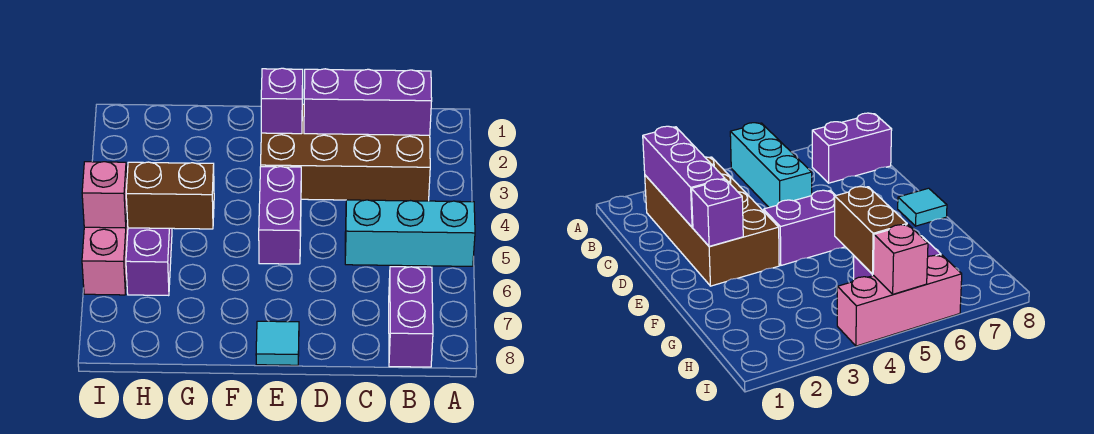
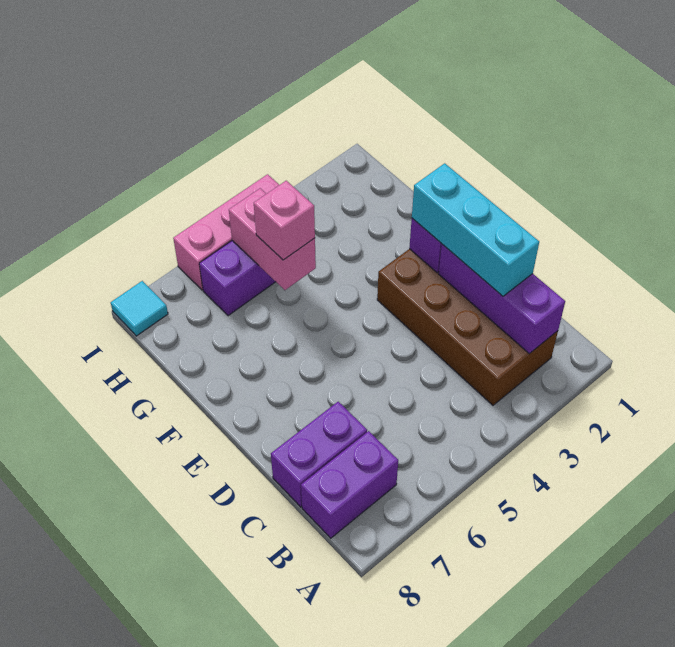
cyan brick A5:C5 level 1 -> cyan brick C2:E2 level 3
purple brick E4:E5 level 1 -> purple brick C7:C8 level 1
cyan tile E8 level 1 -> cyan tile I8 level 1
brown brick G5:H5 level 2 -> pink brick G5:H5 level 2
pink brick I5 level 2 -> pink brick G5 level 3

